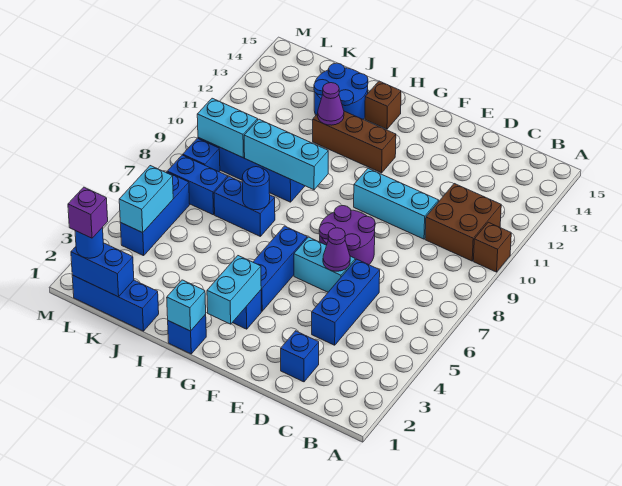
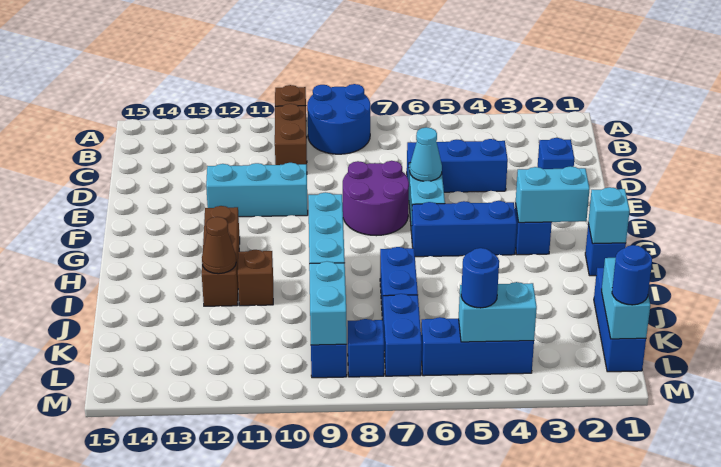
brown brick B10:C11 level 1 -> brown brick B10:C10 level 1
cyan brick D10:F10 level 1 -> cyan brick E10:E12 level 1
purple cone E6 level 2 -> cyan cone E6 level 2
brown brick H14 level 1 -> brown brick I11 level 1
blue round brick I7 level 2 -> blue round brick L5 level 3
purple cone I12 level 2 -> brown cone I12 level 2
blue round brick I13:J14 level 1 -> blue round brick A8:B9 level 1
blue brick K1:L1 level 2 -> cyan brick K1:L1 level 2
purple brick L1 level 4 -> none

